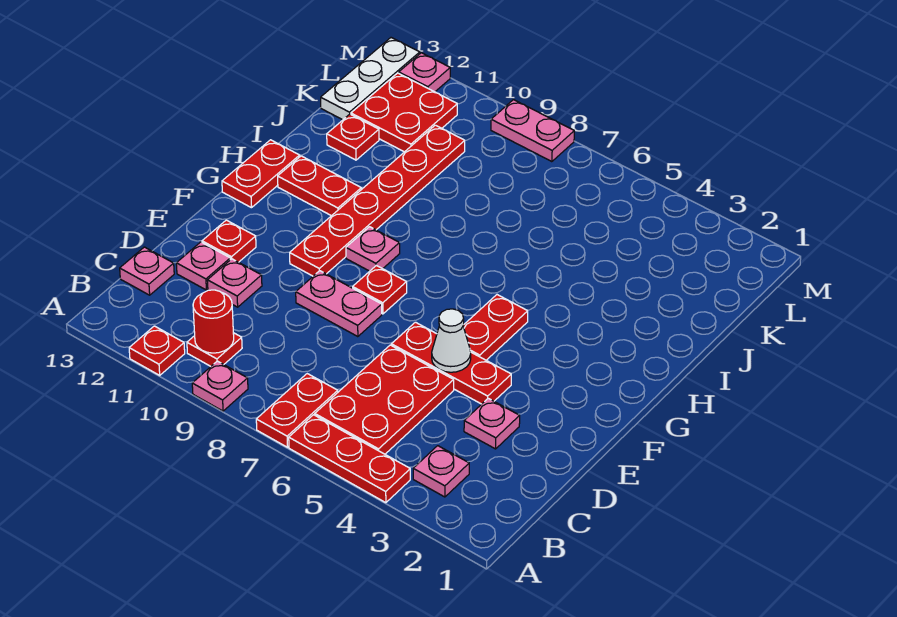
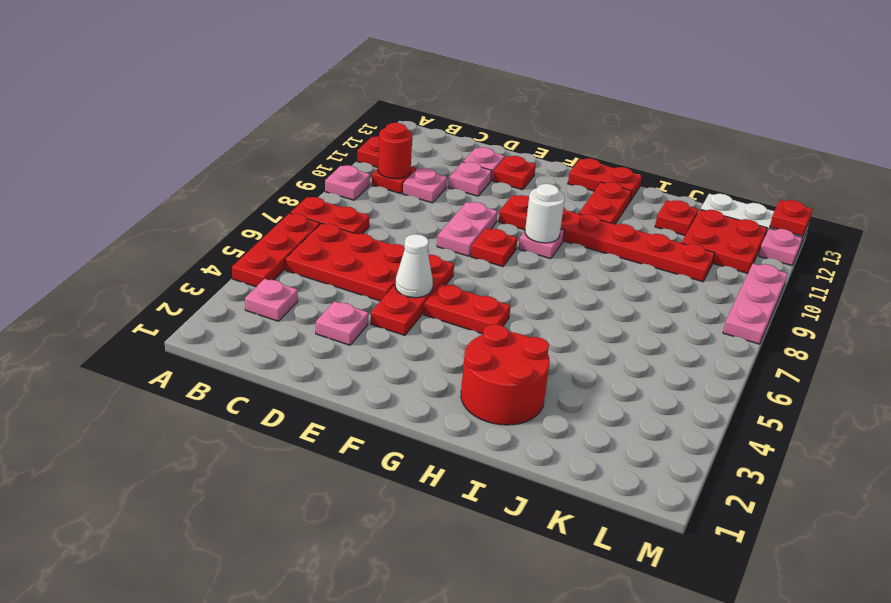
pink plate C13 level 1 -> pink plate C10 level 1
none -> white round brick G9 level 2
none -> red round brick H2:I3 level 1
pink plate M8:M9 level 1 -> pink plate M8:M10 level 1
none -> red plate M13 level 2

